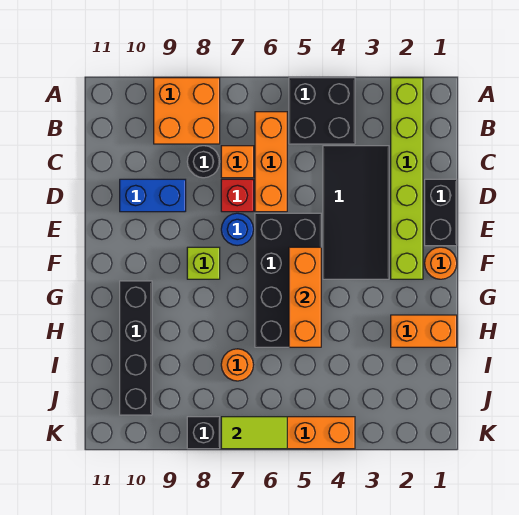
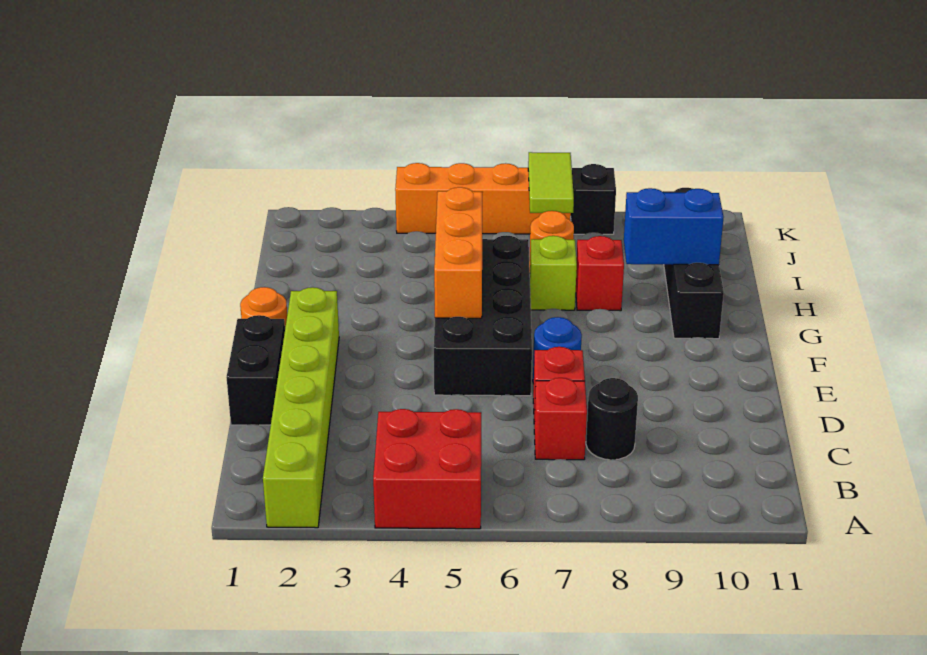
black brick A4:B5 level 1 -> red brick A4:B5 level 1
orange brick A8:B9 level 1 -> none
orange brick B6:D6 level 1 -> none
black tile C3:F4 level 1 -> none
orange brick C7 level 1 -> red brick C7 level 1
blue brick D9:D10 level 1 -> blue brick H9:H10 level 2
lime brick F8 level 1 -> lime brick H7 level 1
orange brick H1:H2 level 1 -> none
none -> red brick H8 level 1
lime tile K6:K7 level 2 -> lime tile J7:K7 level 2

